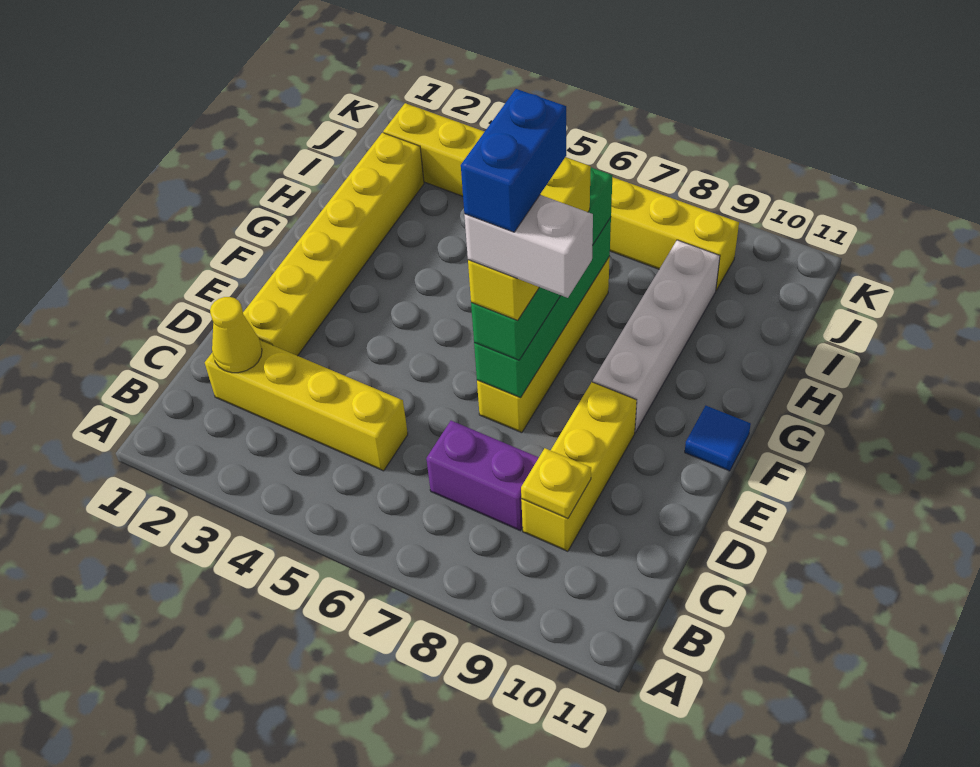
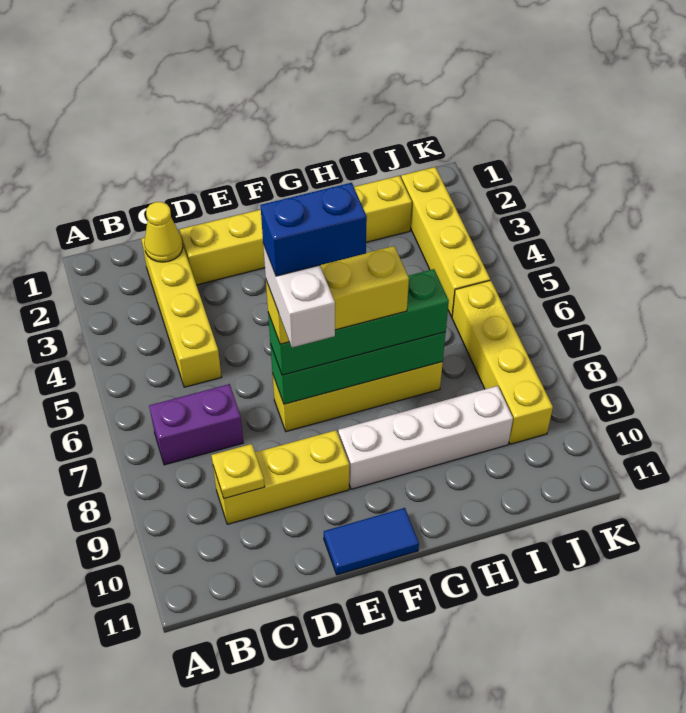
purple brick C7:C8 level 1 -> purple brick B7:C7 level 1
blue tile F11 level 1 -> blue tile E11:F11 level 1

